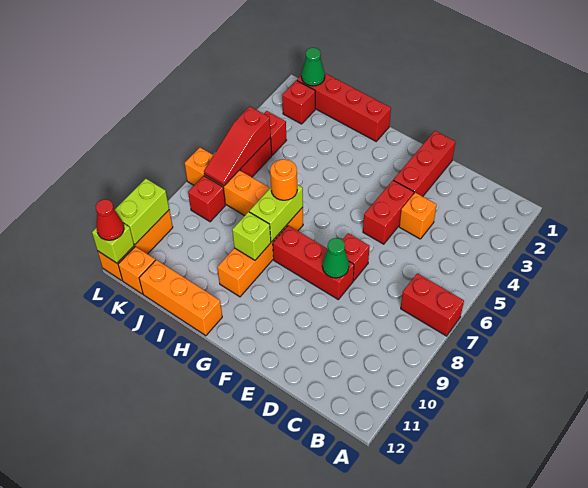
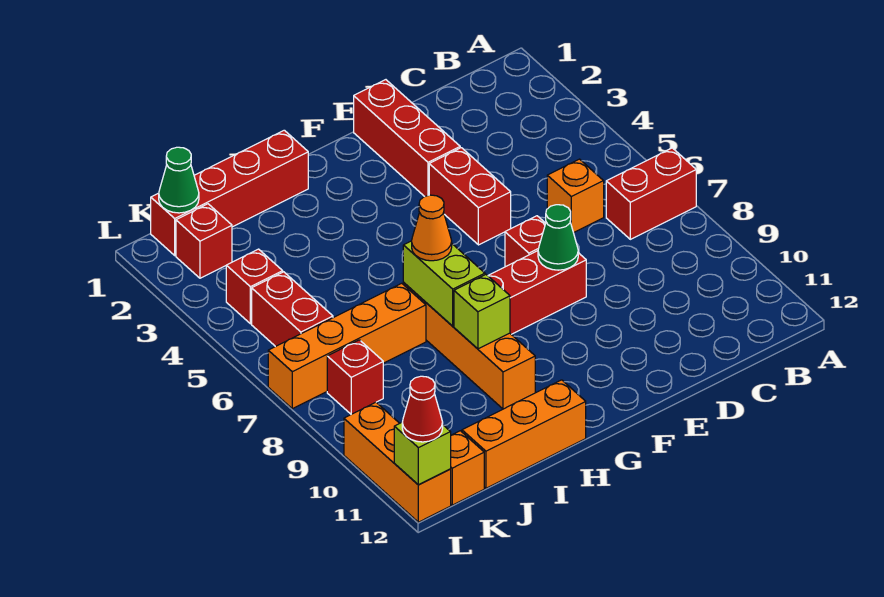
orange brick D4 level 1 -> orange brick C6 level 1
orange round brick H7 level 3 -> orange cone H7 level 3
red slope K5:K7 level 2 top 5 -> none
lime brick L10:L11 level 2 -> none

